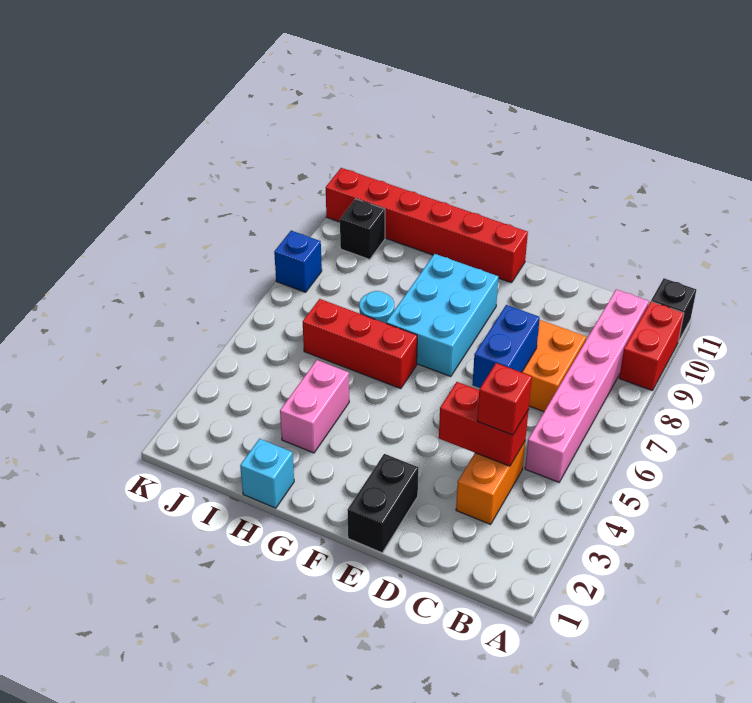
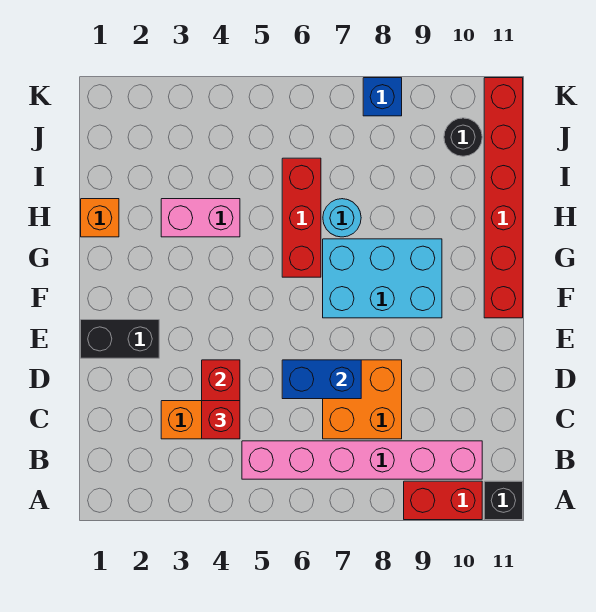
cyan brick H1 level 1 -> orange brick H1 level 1
black brick J10 level 1 -> black round brick J10 level 1

